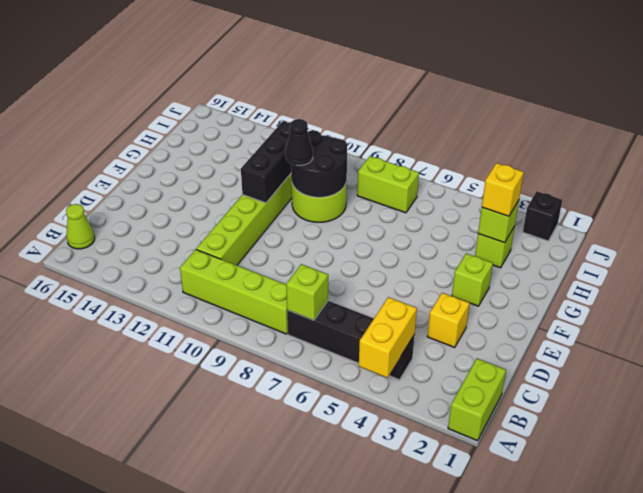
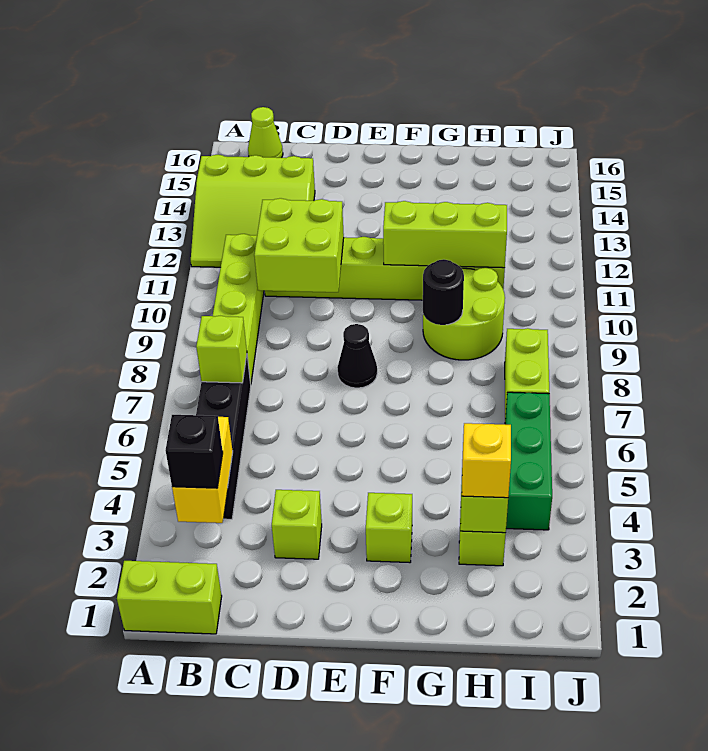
yellow brick A4:B4 level 2 -> yellow brick B3:B4 level 2
none -> lime slope A12:C14 level 1 top 14
none -> lime brick C10:D11 level 2
yellow brick D3 level 1 -> lime brick D3 level 1
black brick F11:H11 level 2 -> lime brick F11:H11 level 2
black round brick G9:H10 level 2 -> black round brick G9 level 2
black cone G10 level 3 -> black cone E8 level 1
none -> green brick I4:I6 level 1
black brick J2 level 1 -> black brick B3 level 3

